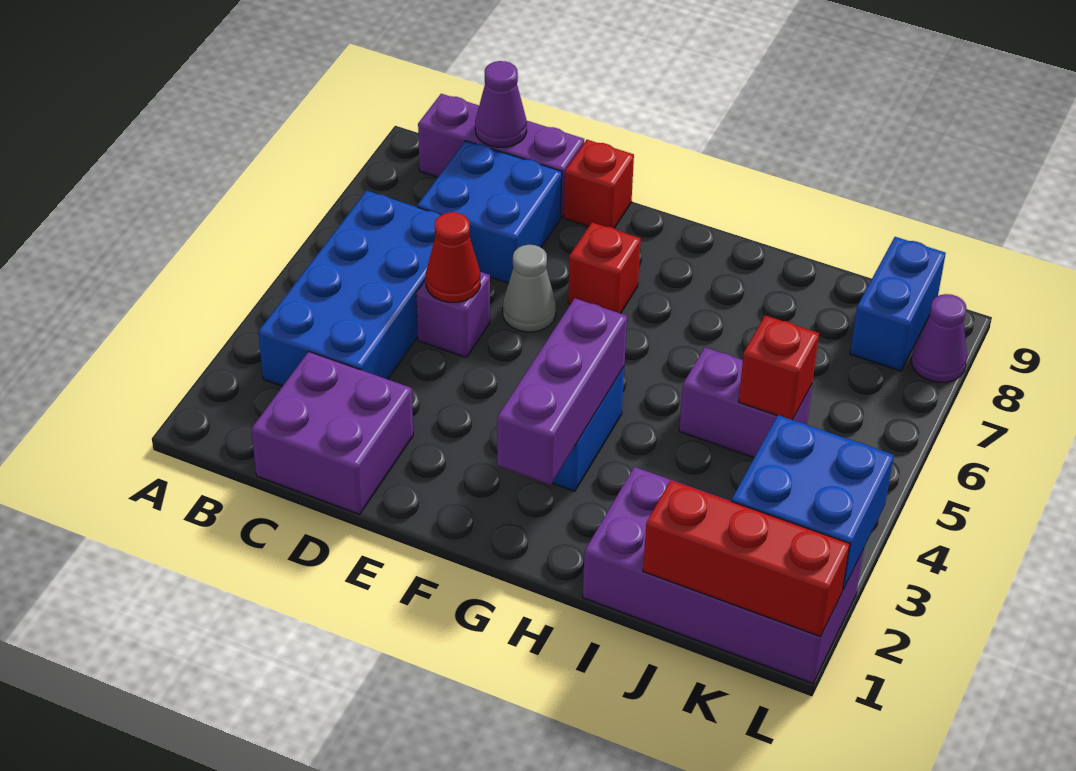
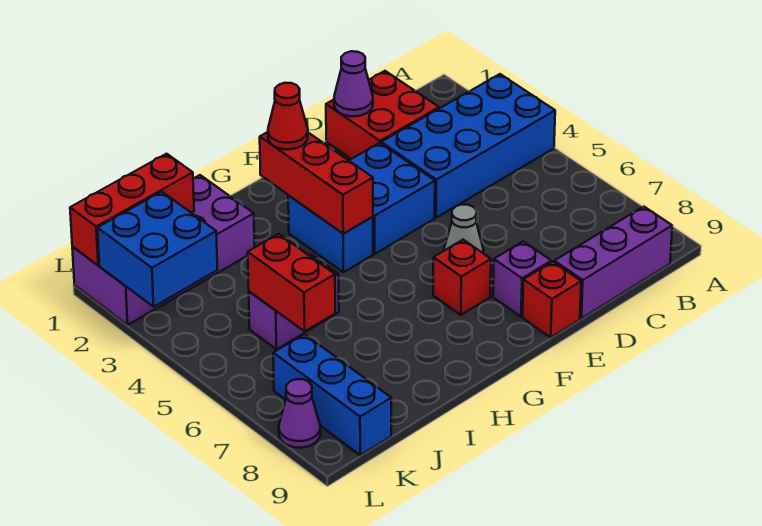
blue brick B3:C6 level 1 -> blue brick A3:D4 level 1
purple brick C1:D2 level 1 -> red brick C1:D2 level 1
blue brick C7:D8 level 1 -> blue brick E3:F4 level 1
purple cone C9 level 2 -> purple cone D1 level 2
purple brick D5 level 1 -> purple brick E8 level 1
red cone D5 level 2 -> red cone G2 level 3
purple brick G2:G4 level 2 -> red brick G2:G4 level 2
red brick J5 level 2 -> red brick J5:J6 level 2
blue brick K8:K9 level 1 -> blue brick K7:K9 level 1

